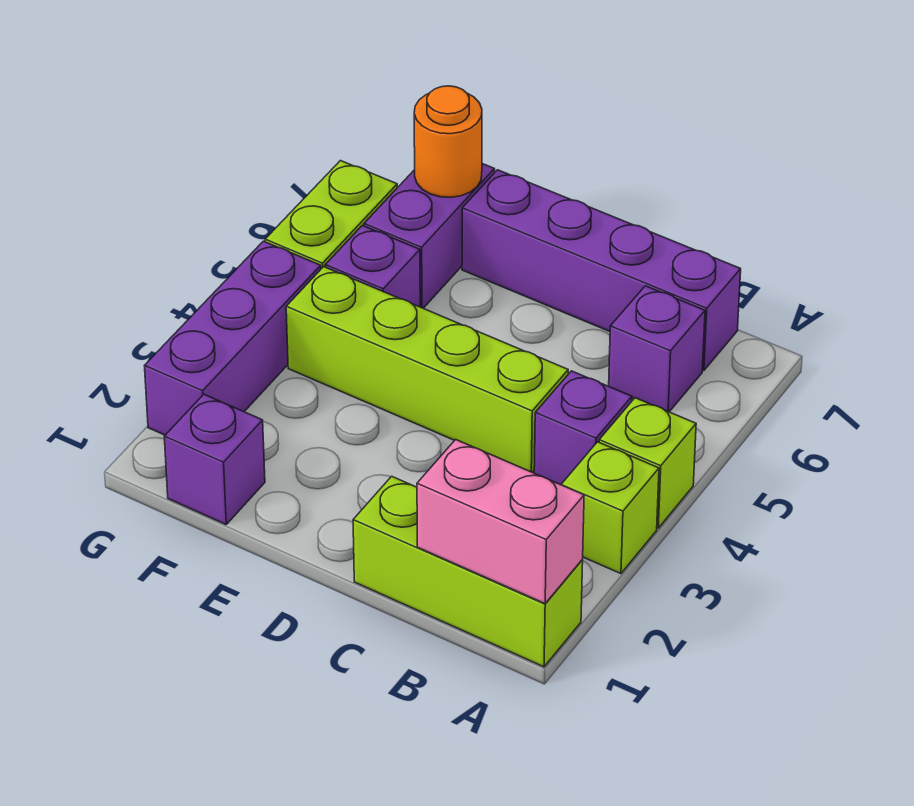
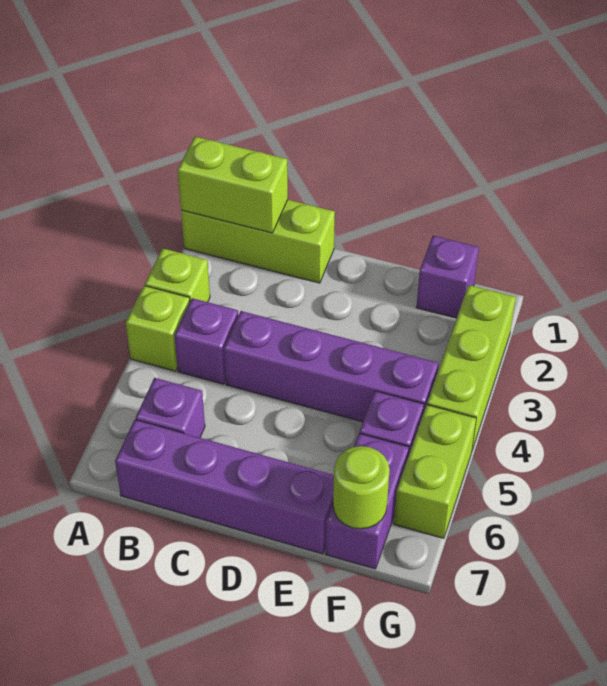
pink brick A1:B1 level 2 -> lime brick A1:B1 level 2
lime brick C4:F4 level 1 -> purple brick C4:F4 level 1
orange round brick F7 level 2 -> lime round brick F7 level 2
purple brick G2:G4 level 1 -> lime brick G2:G4 level 1

